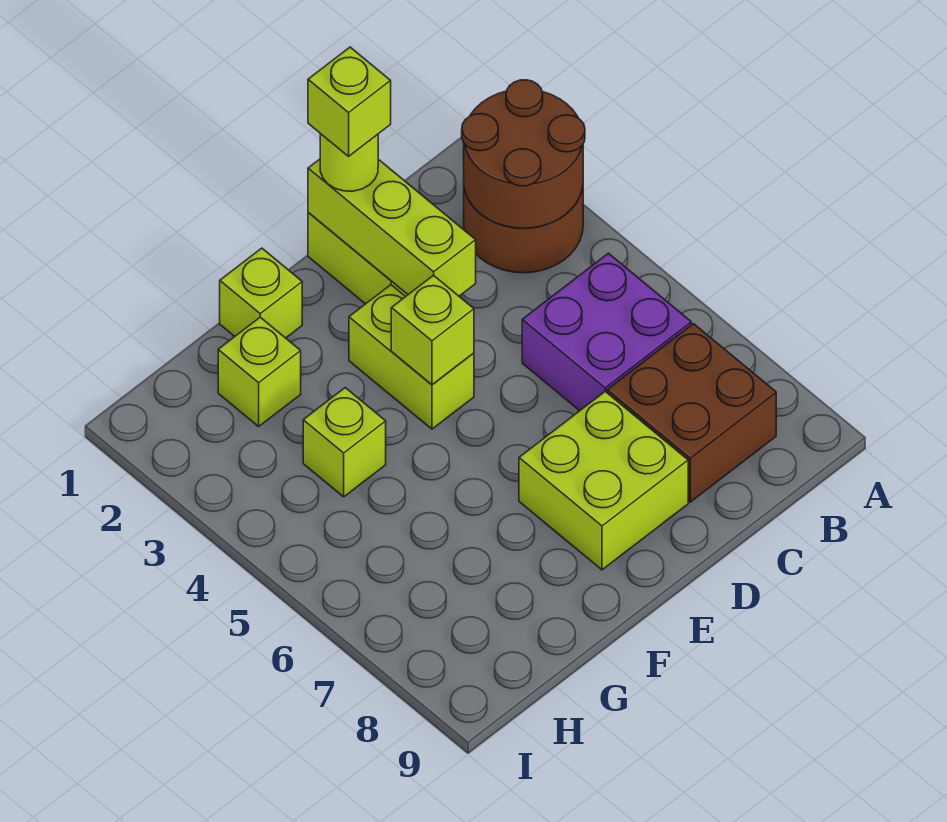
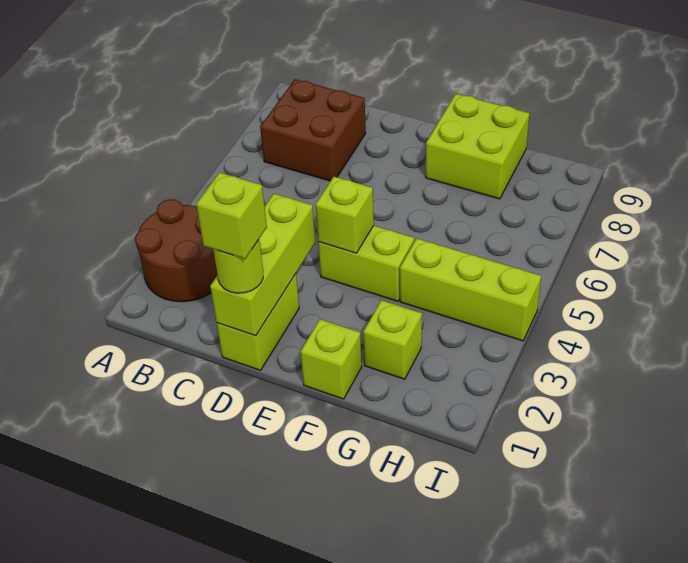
brown round brick A2:B3 level 2 -> none
purple brick B5:C6 level 1 -> none
lime brick D7:E8 level 1 -> lime brick F8:G9 level 1
lime brick E3:E4 level 1 -> lime brick E4:F4 level 1
lime brick G4 level 1 -> lime brick G4:I4 level 1

